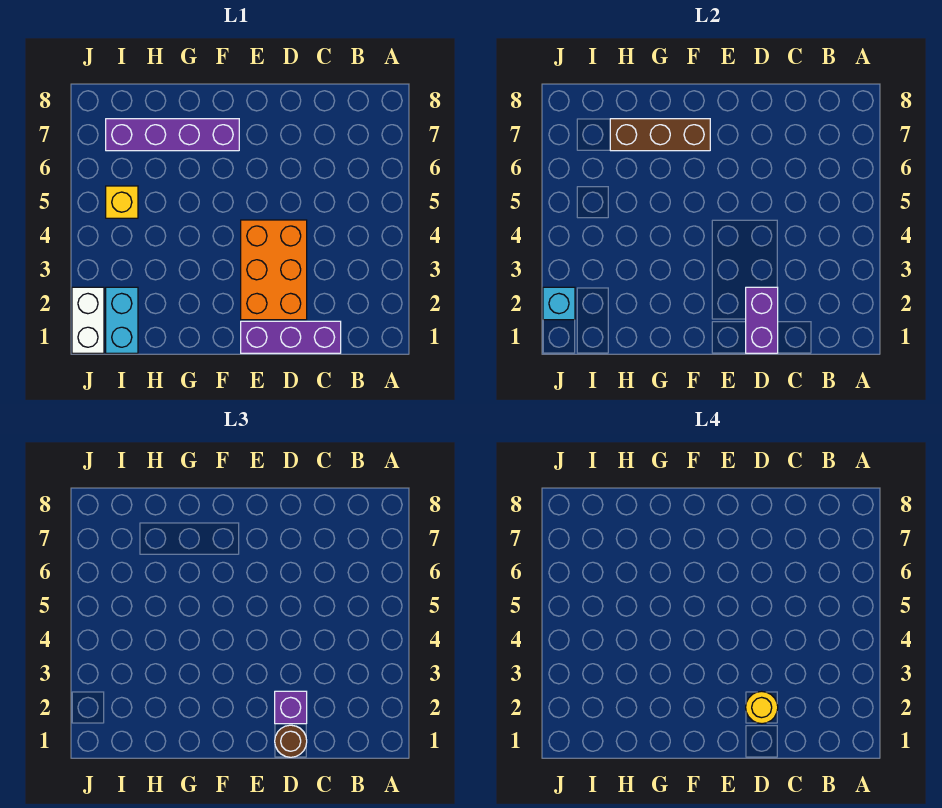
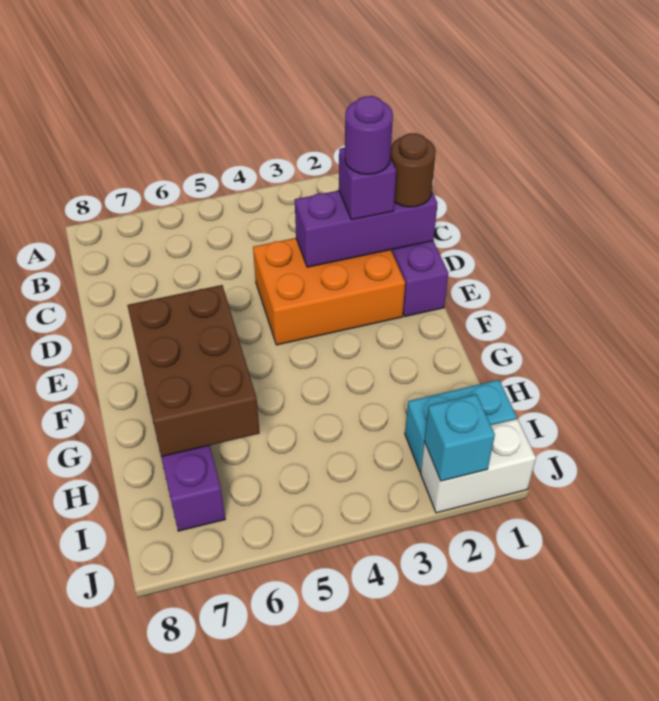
purple brick D1:D2 level 2 -> purple brick D1:D3 level 2
yellow round brick D2 level 4 -> purple round brick D2 level 4
brown brick F7:H7 level 2 -> brown brick F6:H7 level 2
yellow brick I5 level 1 -> none

